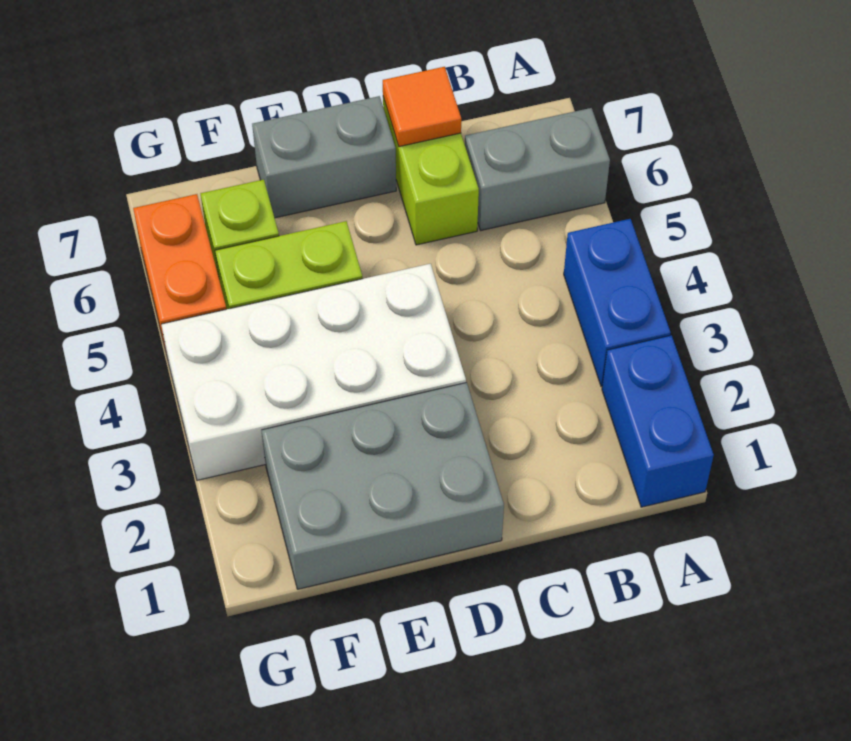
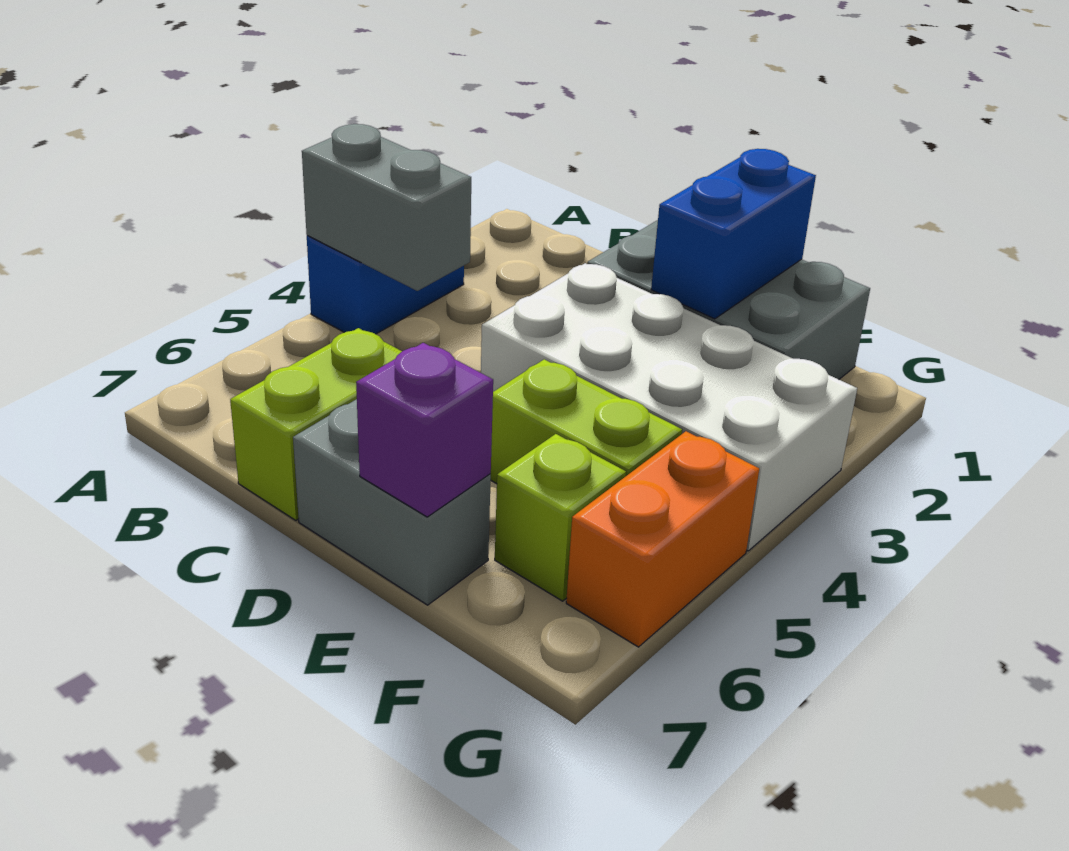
blue brick A1:A2 level 1 -> blue brick E1:E2 level 2
grey brick A6:B6 level 1 -> grey brick A4:B4 level 2
orange tile C7 level 2 -> none
none -> purple brick E7 level 2

